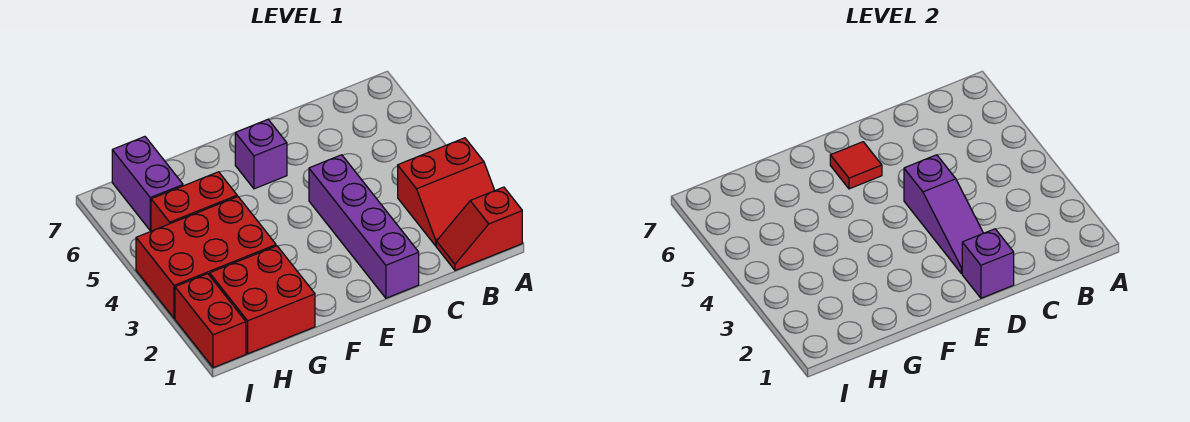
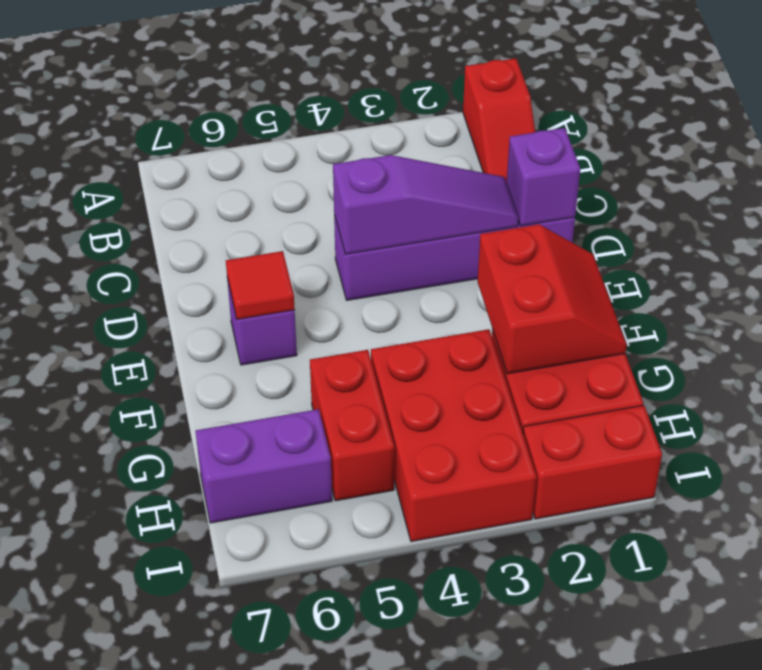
red slope A2:B3 level 1 top 3 -> red slope F1:G2 level 2 top 2

